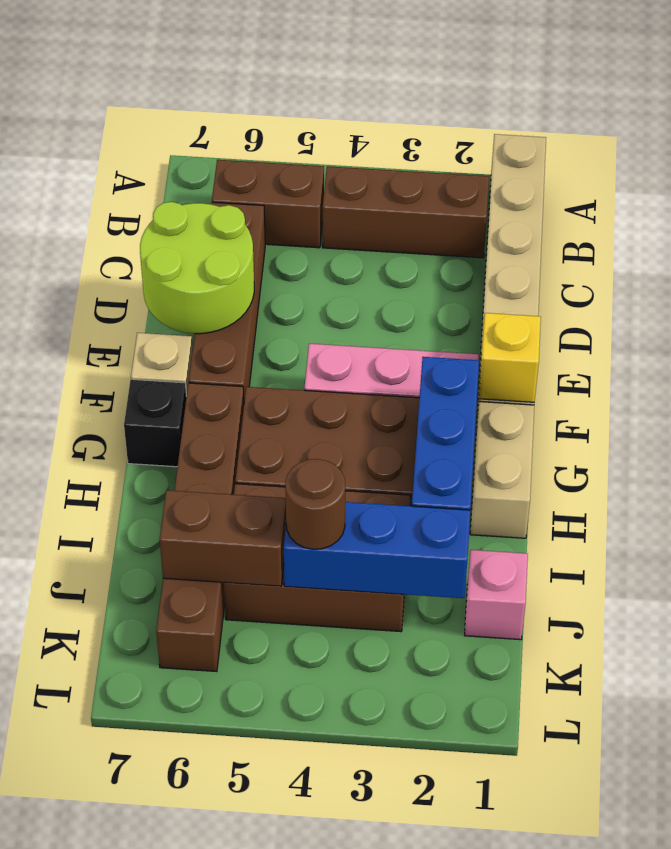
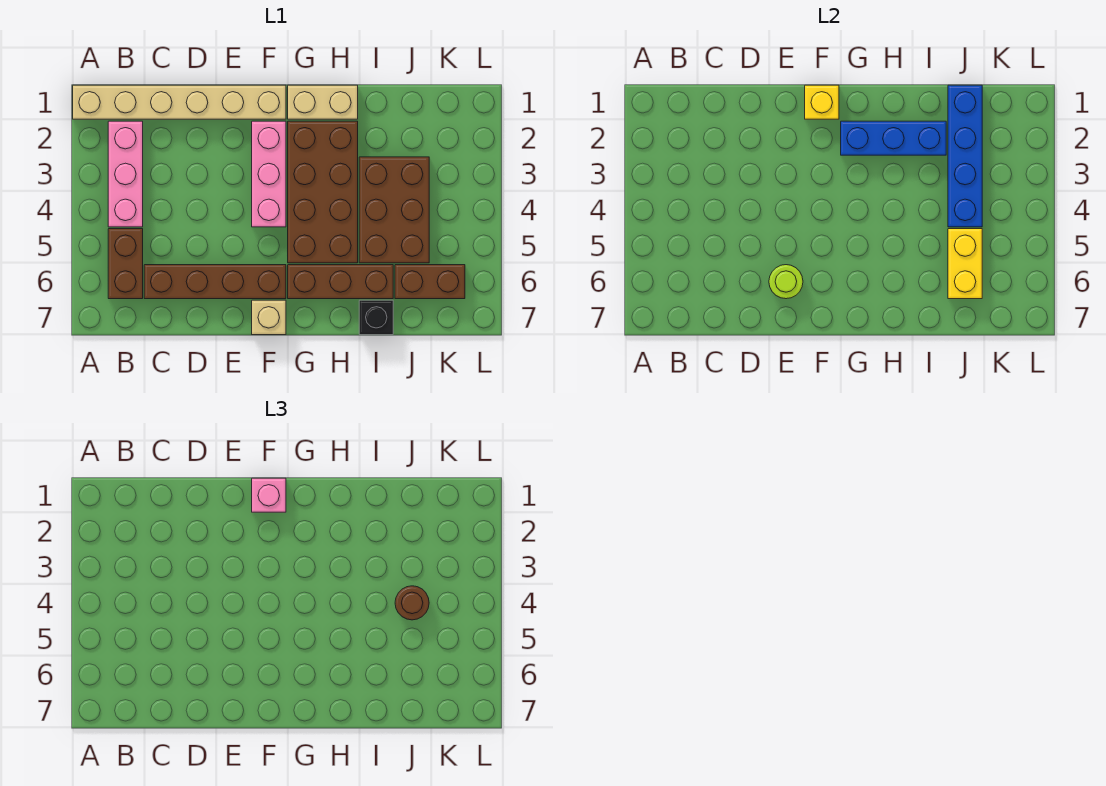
brown brick B2:B4 level 1 -> pink brick B2:B4 level 1
lime round brick D6:E7 level 2 -> lime round brick E6 level 2
black brick G7 level 1 -> black brick I7 level 1
pink brick J1 level 1 -> pink brick F1 level 3
blue brick J2:J4 level 2 -> blue brick J1:J4 level 2
brown brick J5:J6 level 2 -> yellow brick J5:J6 level 2

